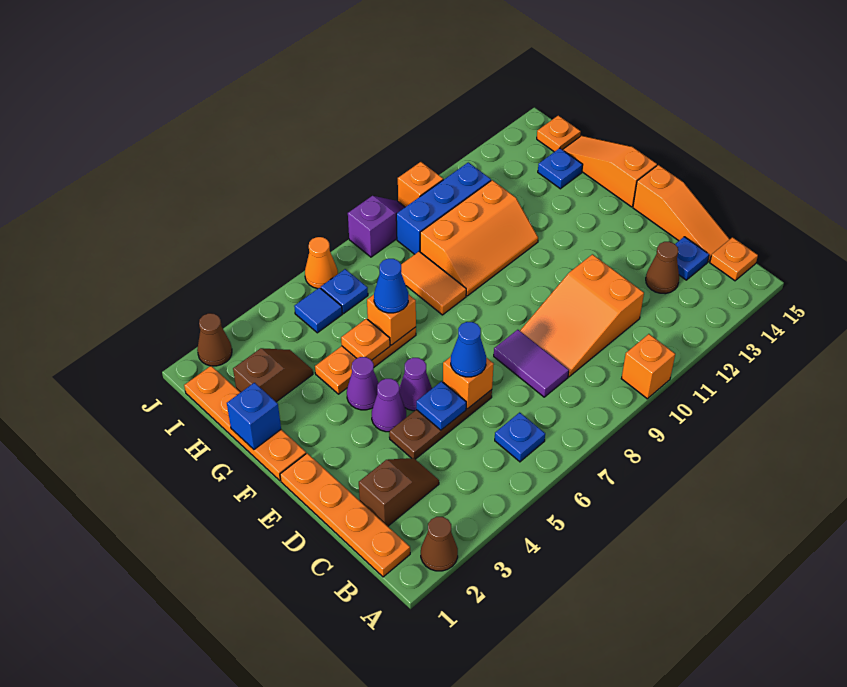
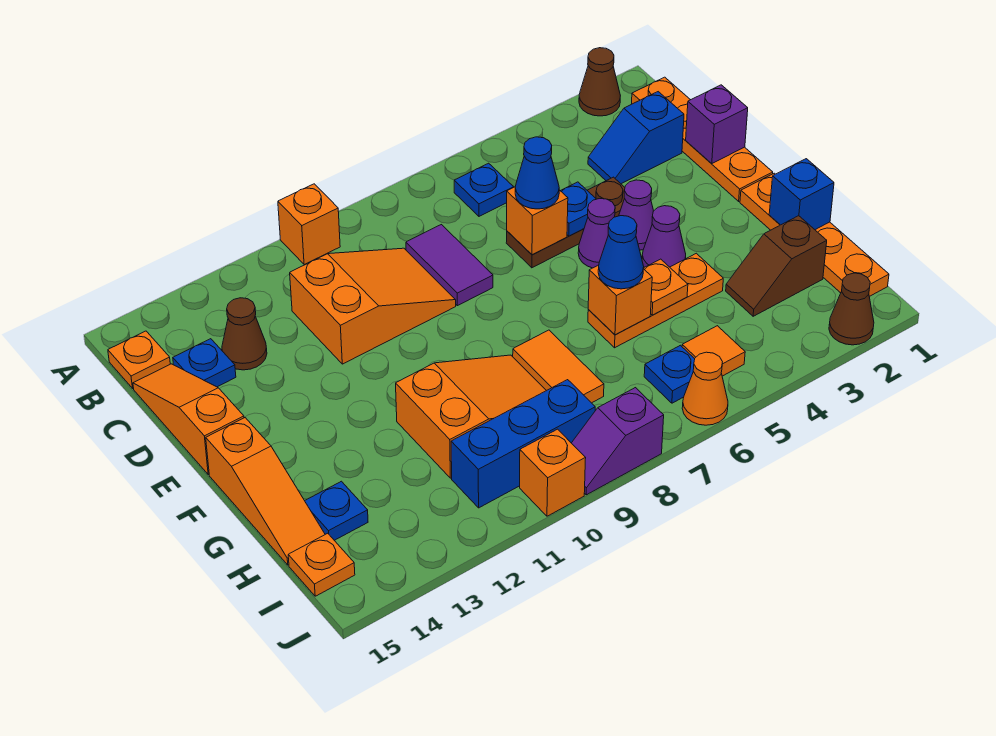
brown slope C2:C3 level 1 top 2 -> blue slope C2:C3 level 1 top 2
none -> purple brick D1 level 2
orange slope G9:H11 level 1 top H -> orange slope G9:H11 level 1 top 11
blue tile I5 level 1 -> orange tile I5 level 1

